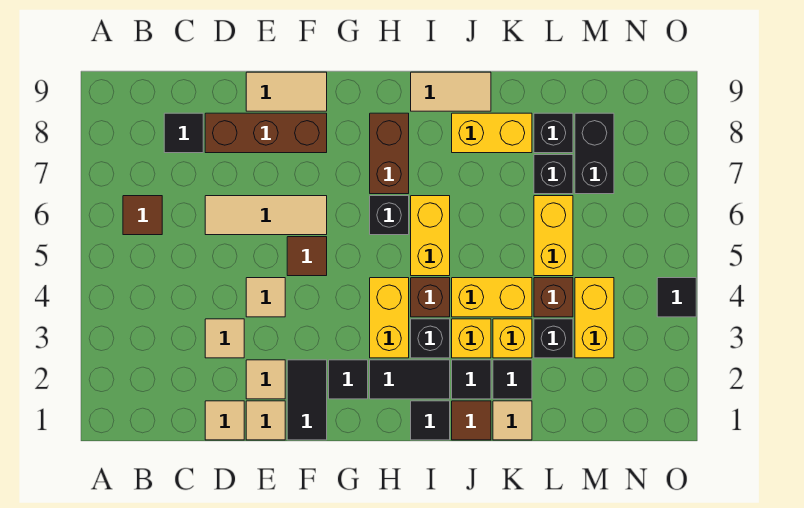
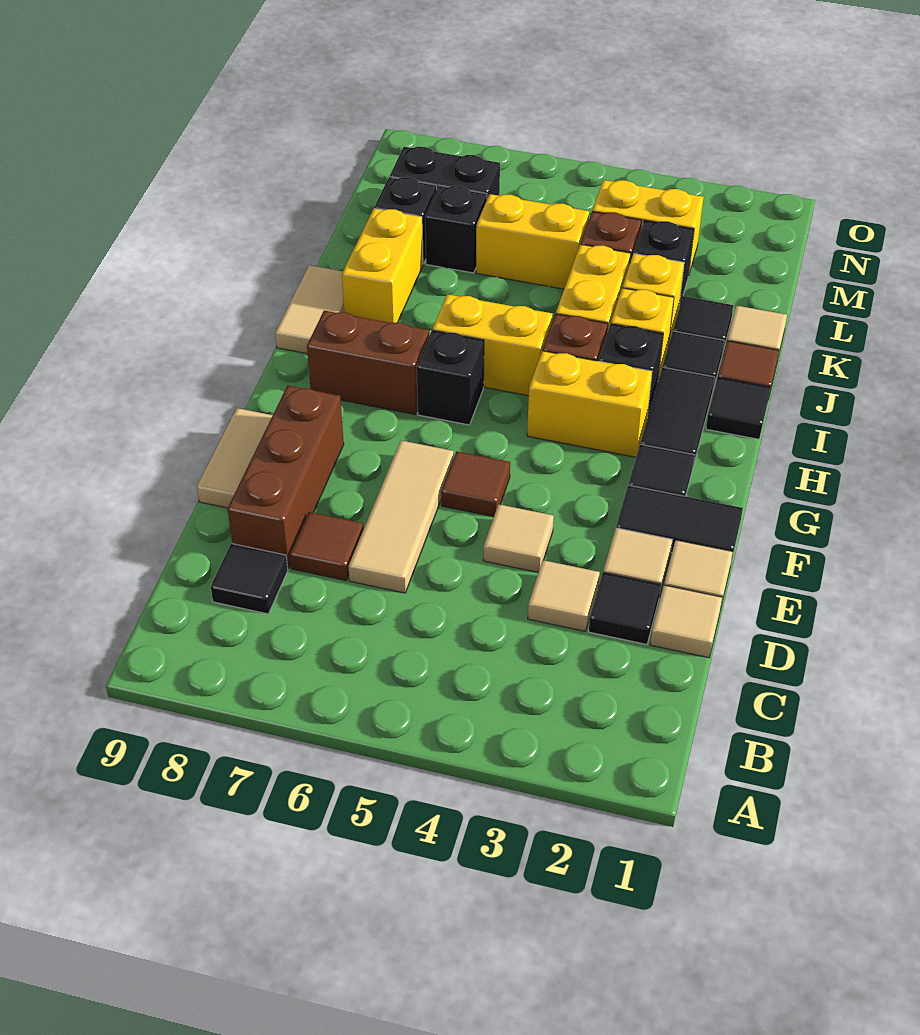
brown tile B6 level 1 -> brown tile D7 level 1
black tile O4 level 1 -> black tile D2 level 1

